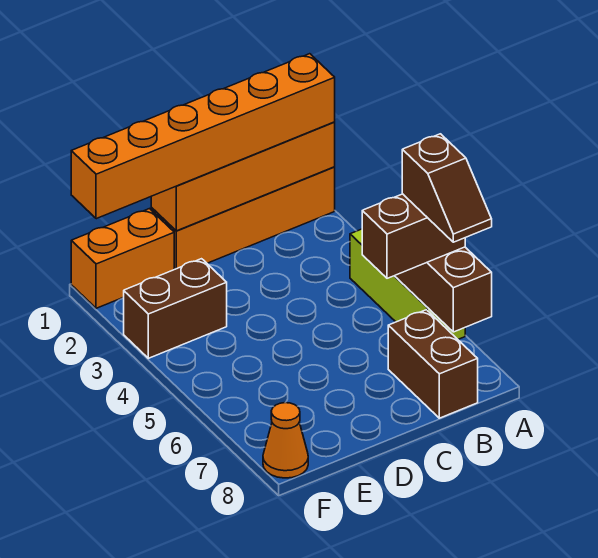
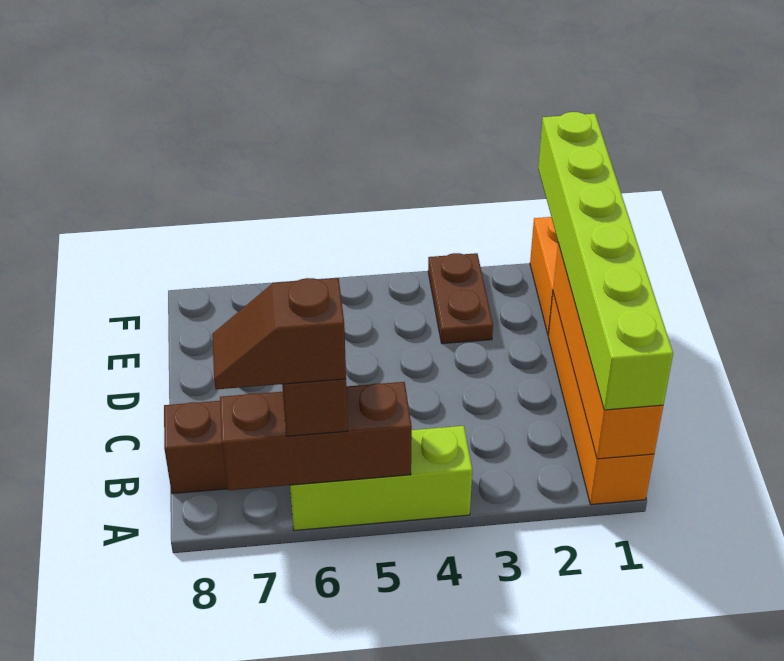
orange brick A1:F1 level 3 -> lime brick A1:F1 level 3
brown brick E3:F3 level 1 -> brown plate E3:F3 level 1
orange cone F8 level 1 -> none

